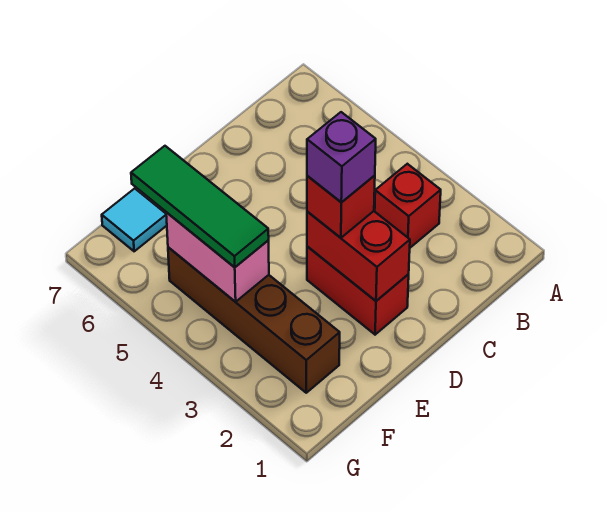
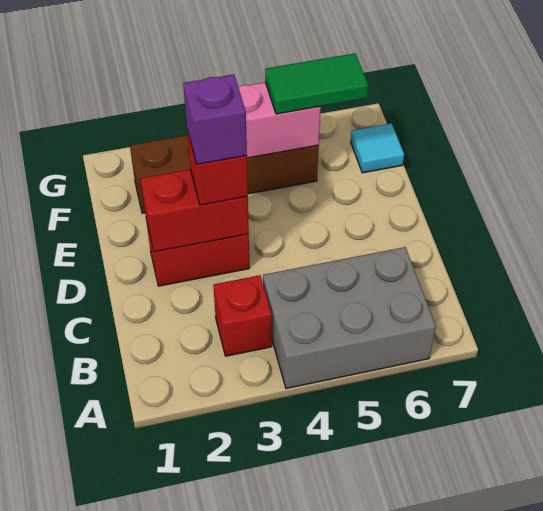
none -> grey brick A4:B6 level 1
green tile F4:F6 level 3 -> green tile F5:F6 level 3

